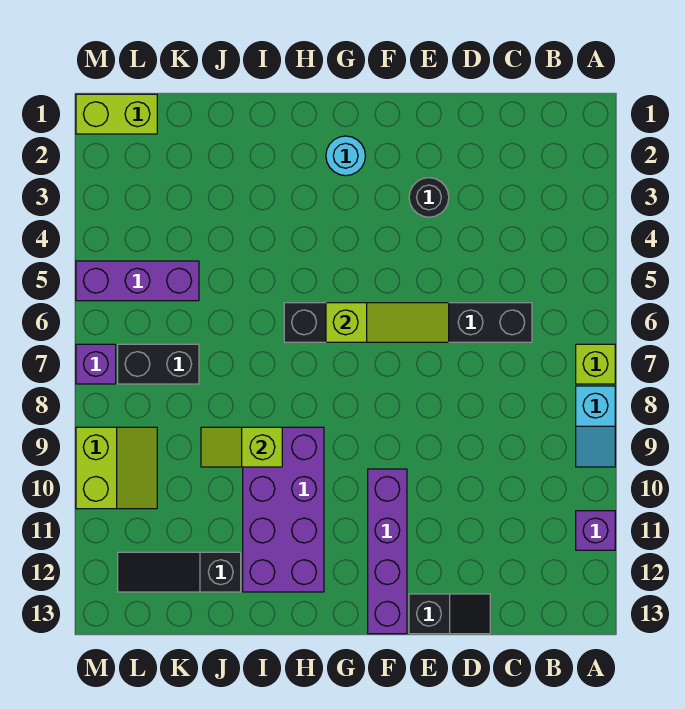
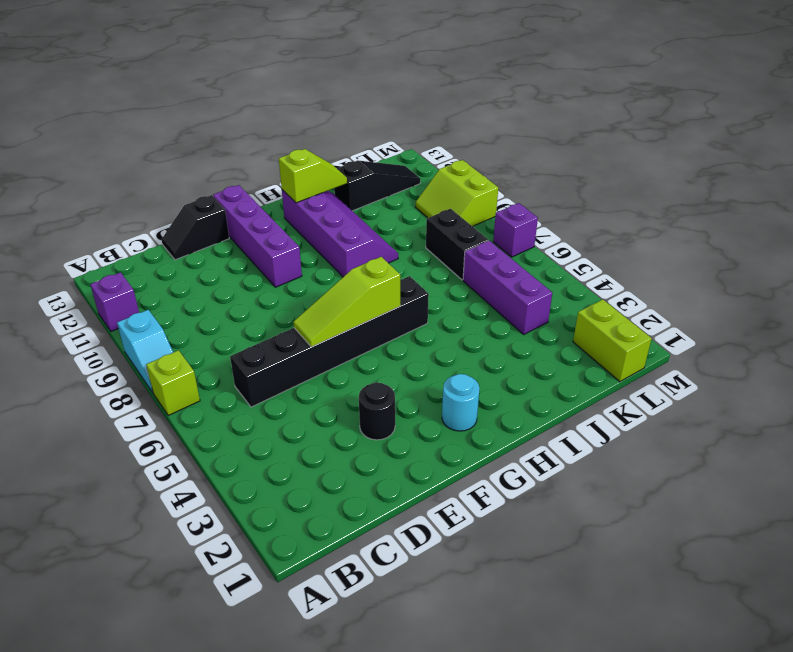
cyan slope A8:A9 level 1 top 8 -> cyan slope A8:A9 level 1 top 9
purple brick H9:I12 level 1 -> purple slope H9:I12 level 1 top H
lime slope I9:J9 level 2 top I -> lime slope H12:I12 level 2 top H
purple brick K5:M5 level 1 -> purple brick K4:K6 level 1
black brick K7:L7 level 1 -> black brick K7:K8 level 1
lime brick L1:M1 level 1 -> lime brick L1:L2 level 1

